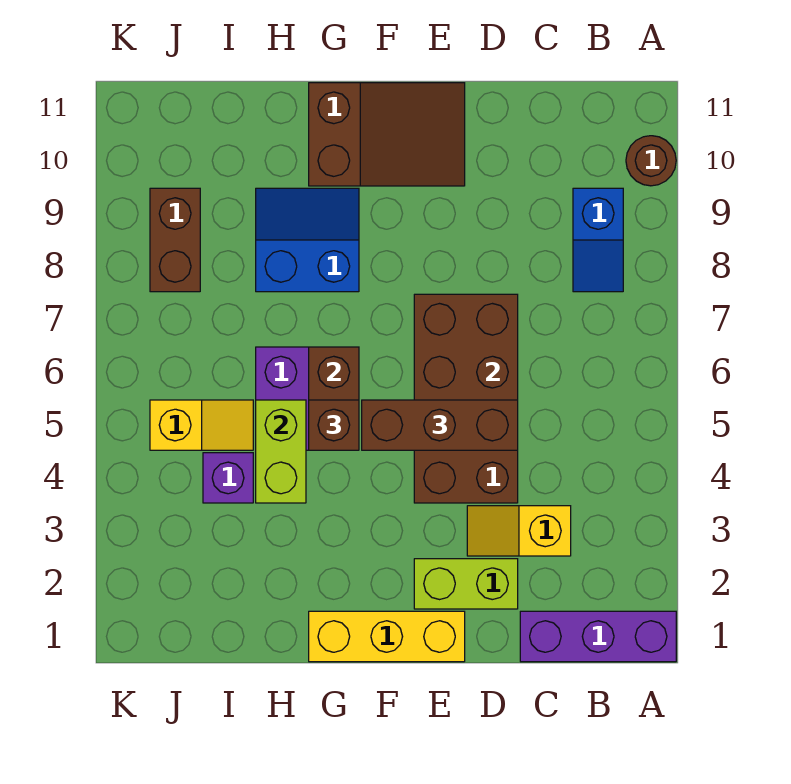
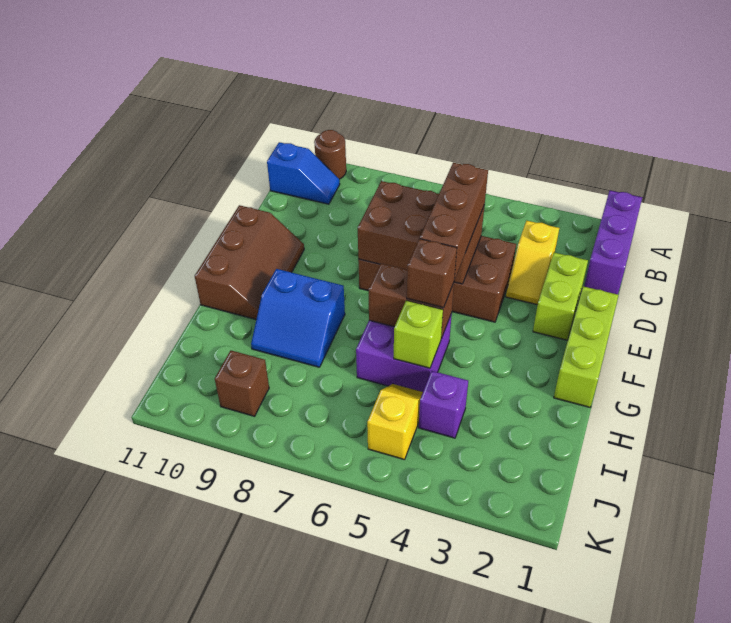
blue slope B8:B9 level 1 top 9 -> blue slope B10:B11 level 1 top 11
yellow brick E1:G1 level 1 -> lime brick E1:G1 level 1
brown slope E10:G11 level 1 top G -> brown slope E10:G11 level 1 top 11
blue slope G8:H9 level 1 top 8 -> blue slope G8:H9 level 1 top G
lime brick H4:H5 level 2 -> lime brick H5 level 2
brown brick J8:J9 level 1 -> brown brick J9 level 1

